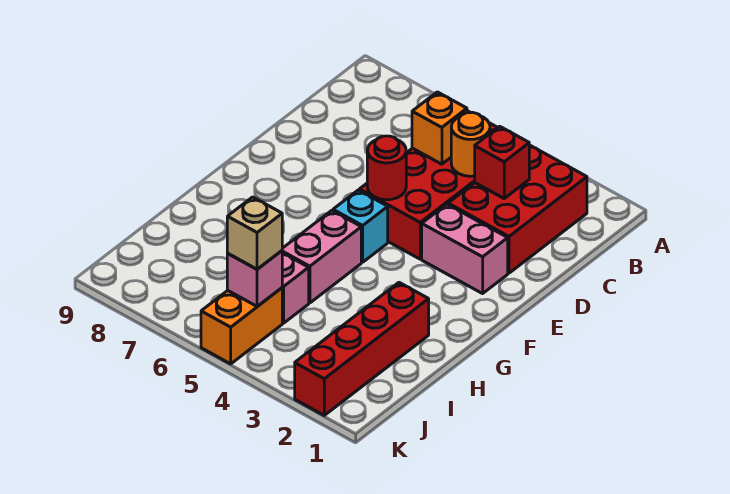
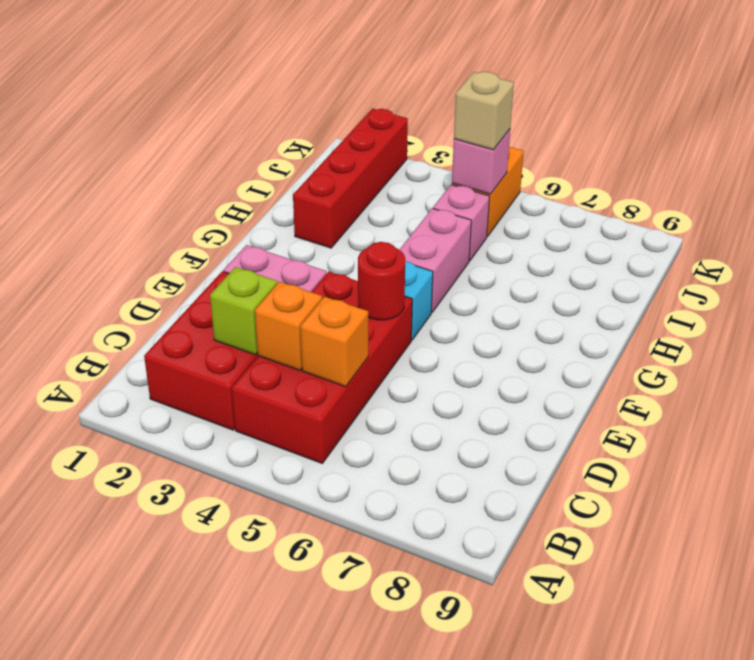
red brick C3 level 2 -> lime brick C3 level 2
orange round brick C4 level 2 -> orange brick C4 level 2

